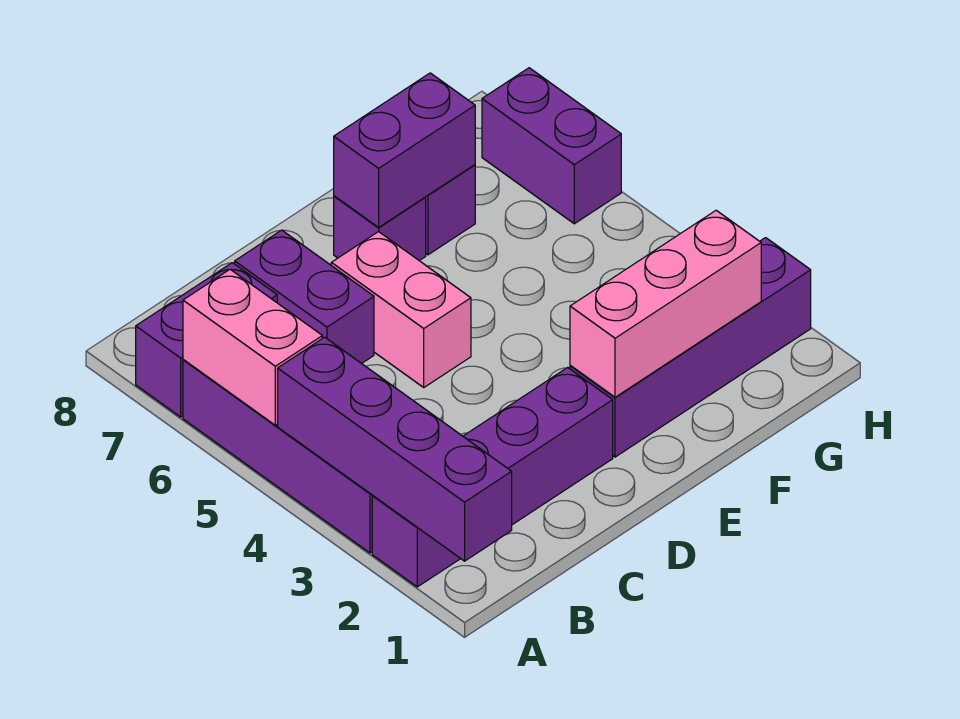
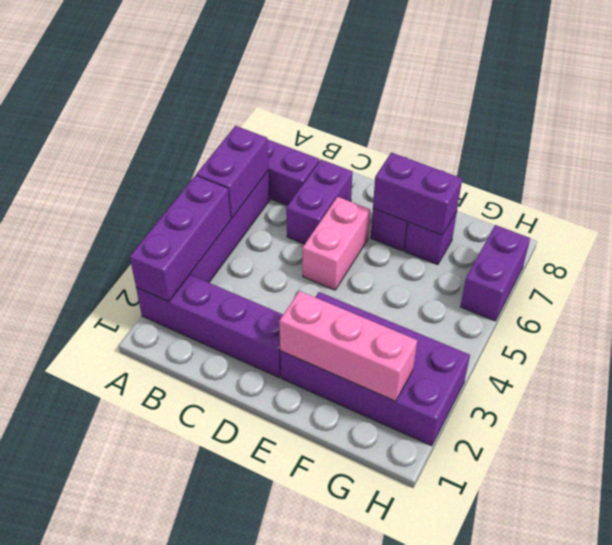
purple brick A1:A4 level 2 -> purple brick A2:A4 level 2
pink brick A5:A6 level 2 -> purple brick A5:A6 level 2
purple brick E2:H2 level 1 -> purple brick E2:H3 level 1

